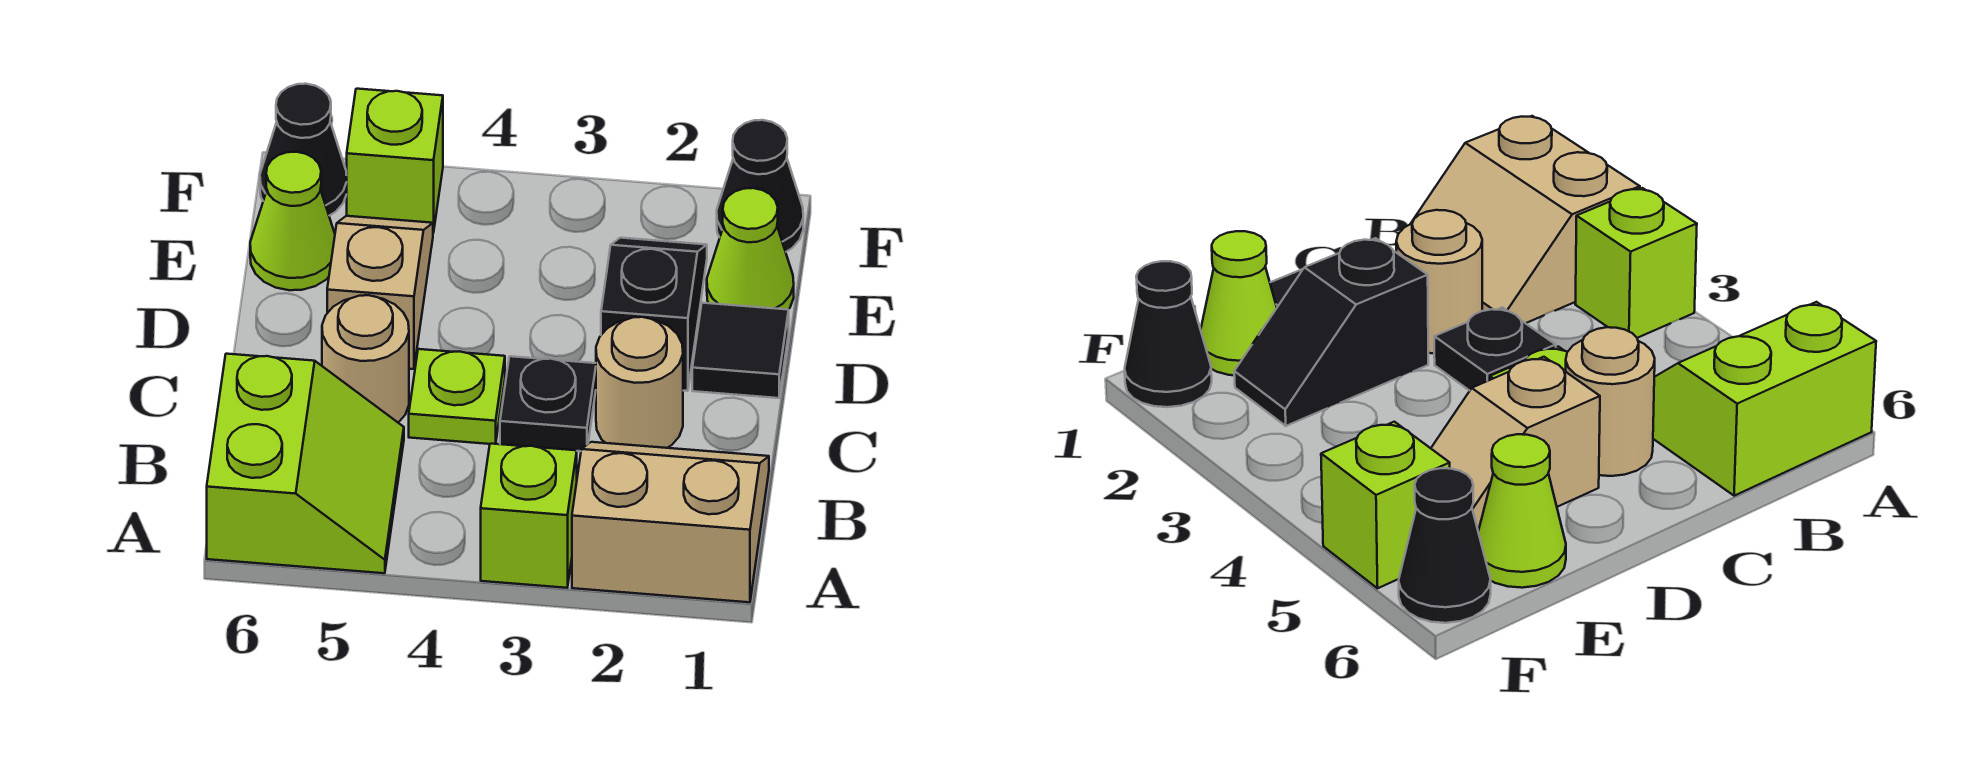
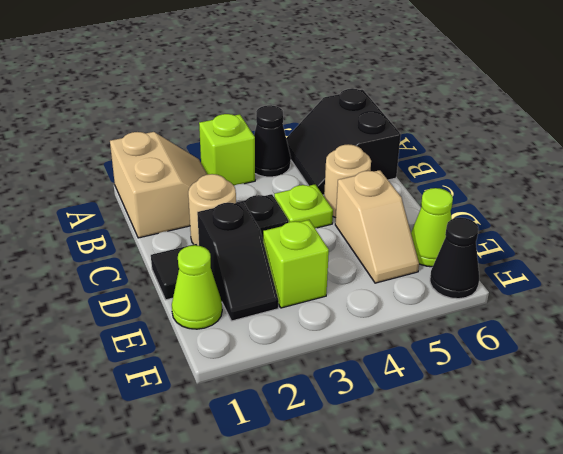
tan slope A1:B2 level 1 top A -> tan slope A1:B2 level 1 top 1
lime slope A5:B6 level 1 top 6 -> black slope A5:B6 level 1 top 6
black cone F1 level 1 -> black cone A4 level 1
lime brick F5 level 1 -> lime brick E3 level 1

